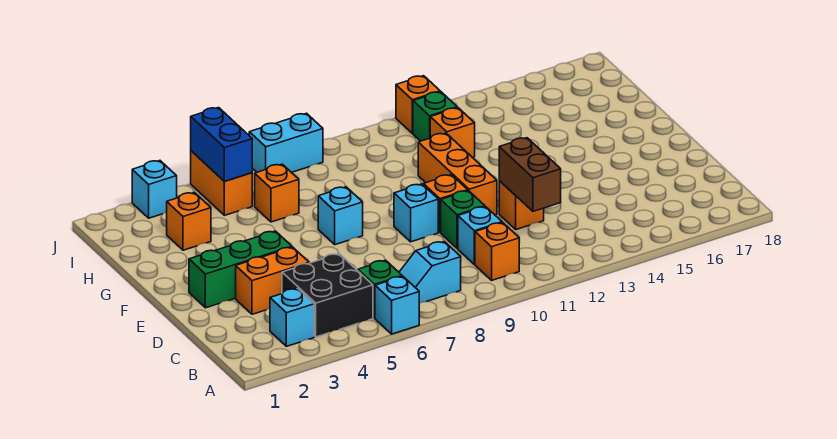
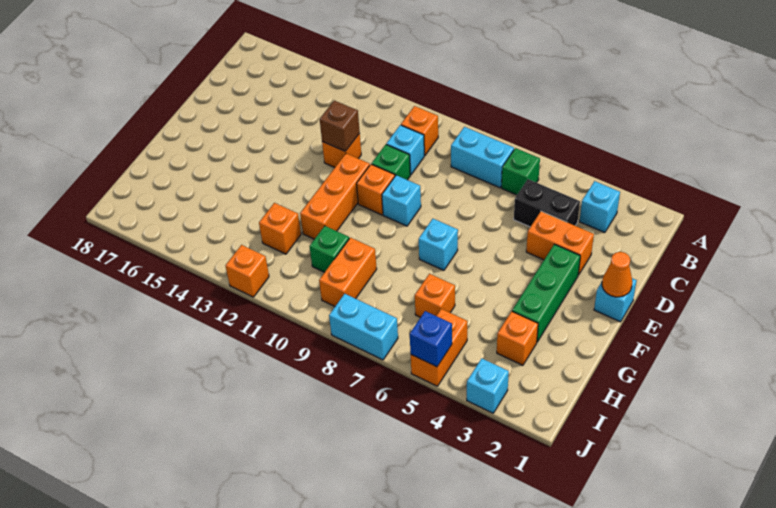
cyan brick A6 level 1 -> cyan brick E1 level 1
black brick B4:C5 level 1 -> black brick C4:C5 level 1
cyan slope B7:B8 level 1 top 8 -> cyan brick B7:B8 level 1
brown brick C12:D12 level 2 -> brown brick D12 level 2
none -> orange cone E1 level 2
green brick E2:E4 level 1 -> green brick E3:G3 level 1
none -> orange brick H9:I9 level 1
blue brick I5:J5 level 2 -> blue brick J5 level 2
green brick I12 level 1 -> green brick H10 level 1

